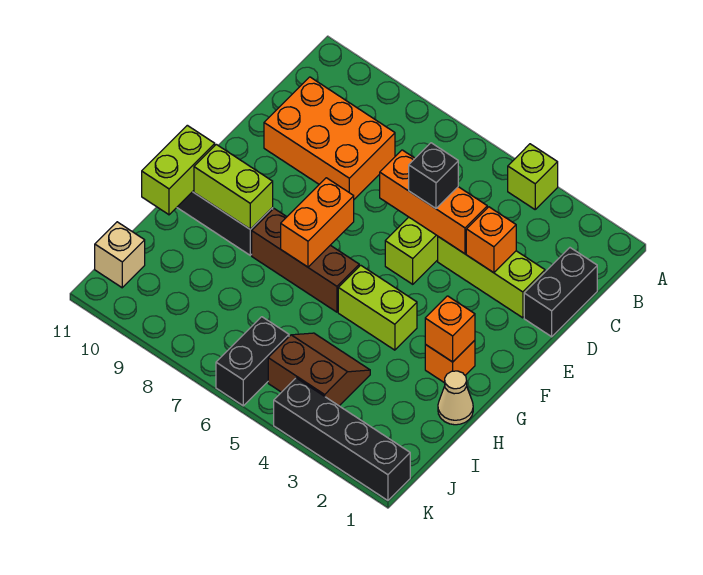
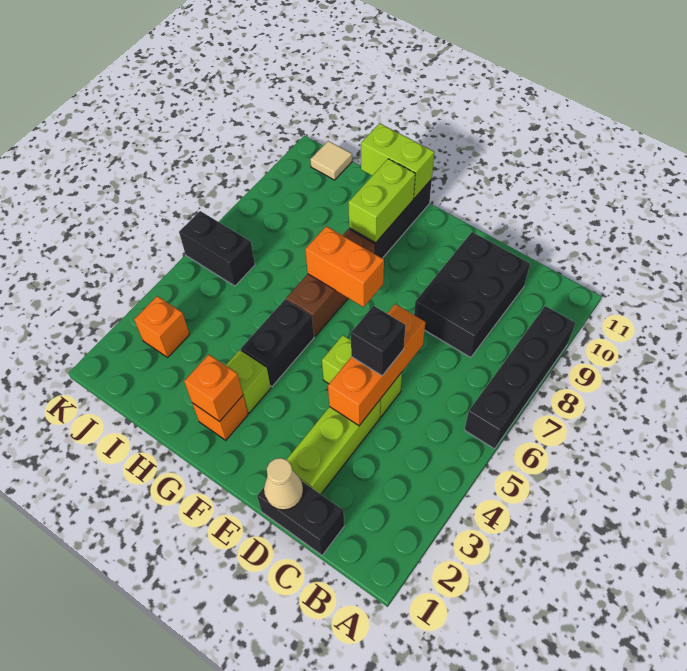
lime brick A4 level 1 -> lime brick G3 level 1
orange brick C8:D10 level 1 -> black brick C8:D10 level 1
orange brick D3 level 2 -> orange brick J3 level 1
lime brick G4:G5 level 1 -> black brick G4:G5 level 1
tan cone H1 level 1 -> tan cone D1 level 2
brown slope I4:J5 level 1 top J -> none
tan brick J11 level 1 -> tan tile J11 level 1
black brick K1:K4 level 1 -> black brick A6:A9 level 1

